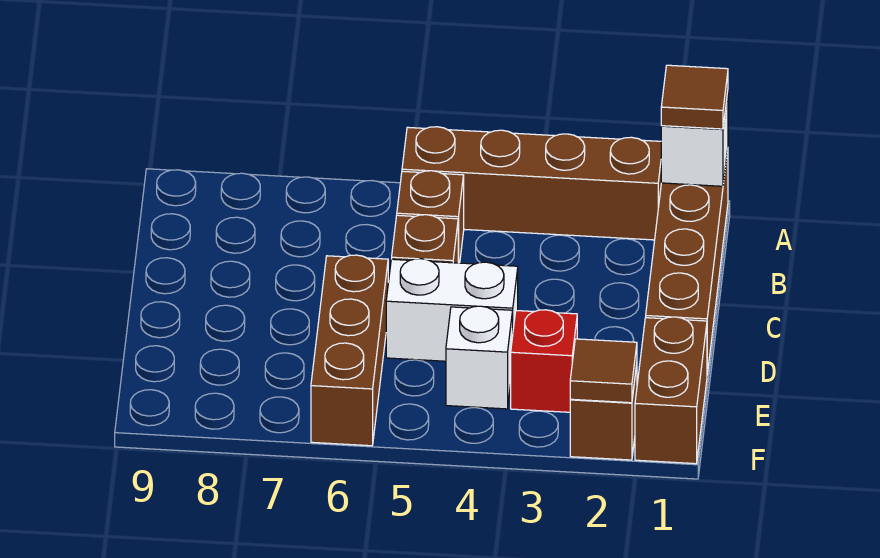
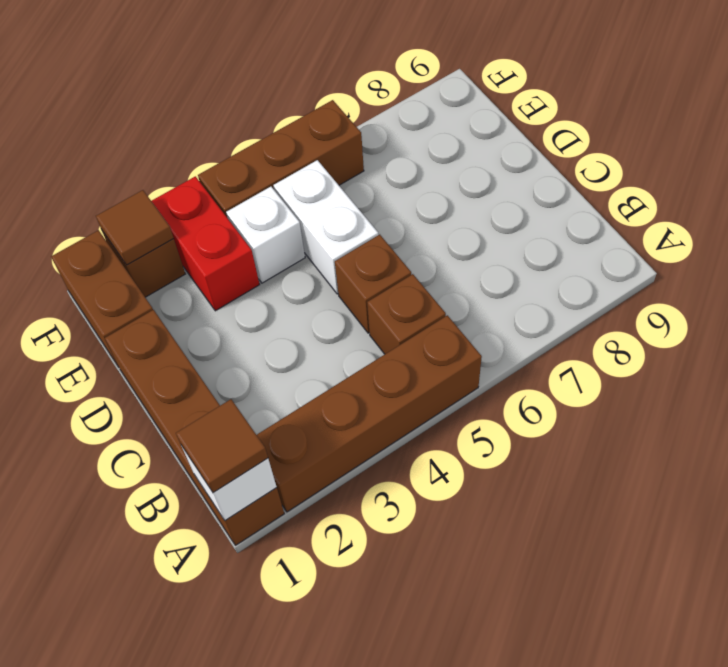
white brick D4:D5 level 1 -> white brick D5:E5 level 1
brown brick D6:F6 level 1 -> brown brick F4:F6 level 1
red brick E3 level 1 -> red brick E3:F3 level 1

